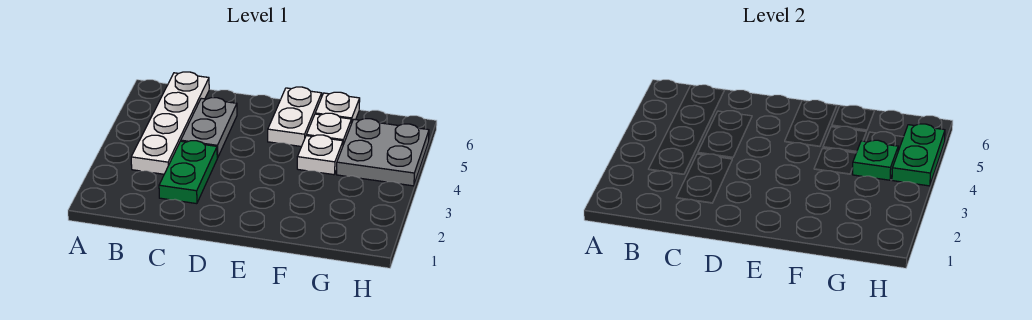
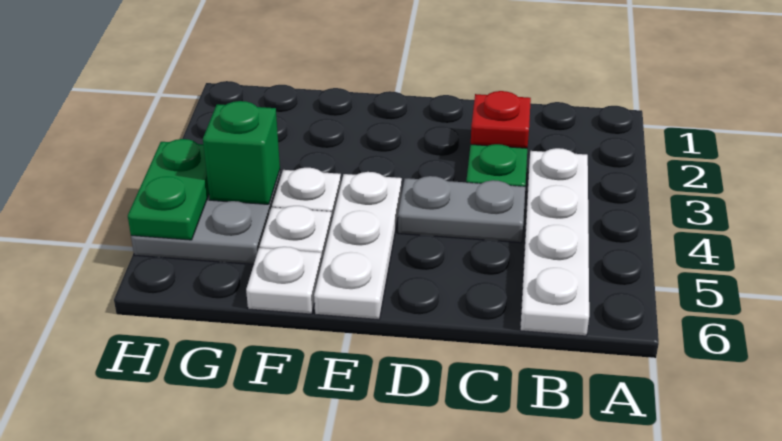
none -> red plate C2 level 2
grey plate C4:C5 level 1 -> grey plate C4:D4 level 1
white plate E5:E6 level 1 -> white plate E4:E6 level 1
green plate G4 level 2 -> green brick G4 level 2

